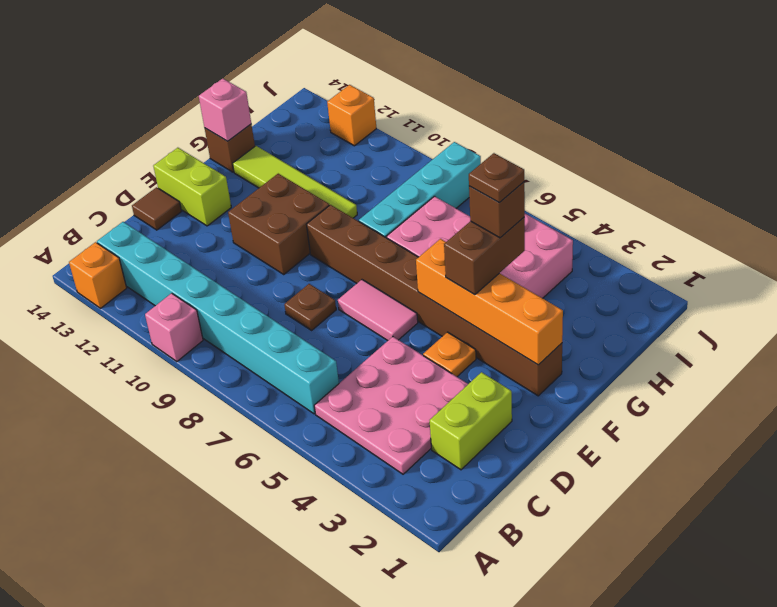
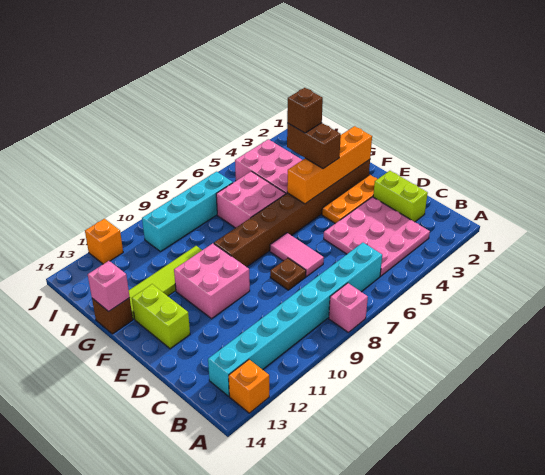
pink brick A10 level 1 -> pink brick A8 level 1
brown tile D14 level 1 -> none
orange plate E4 level 1 -> orange plate E2:E4 level 1
pink tile E6:E7 level 1 -> pink tile D7:E7 level 1
brown brick E10:F11 level 1 -> pink brick E10:F11 level 1
lime brick E13:E14 level 1 -> lime brick E13:F13 level 1
brown plate G4 level 5 -> none
cyan brick G8:J8 level 1 -> cyan brick I7:I10 level 1

